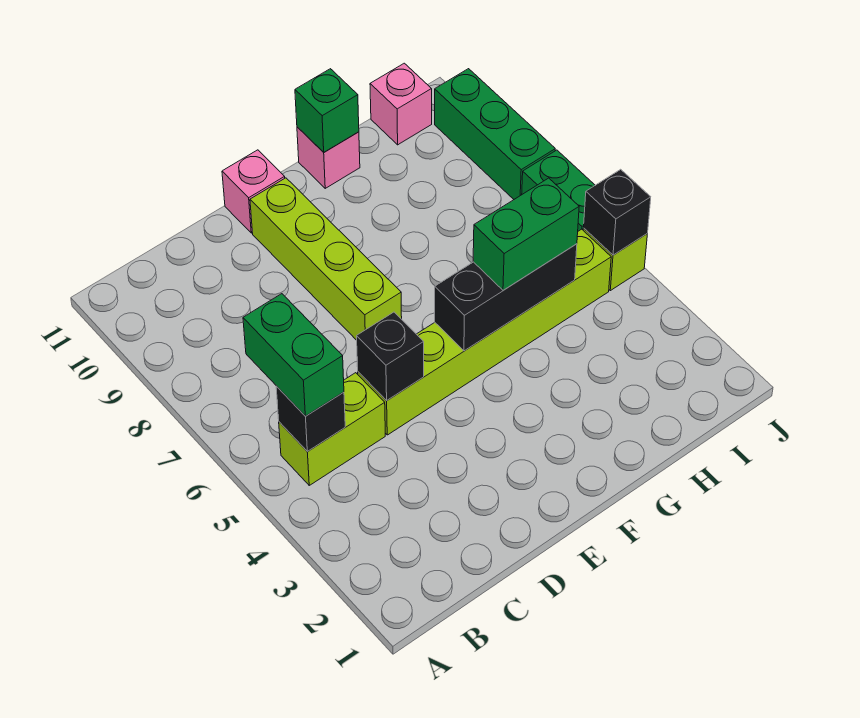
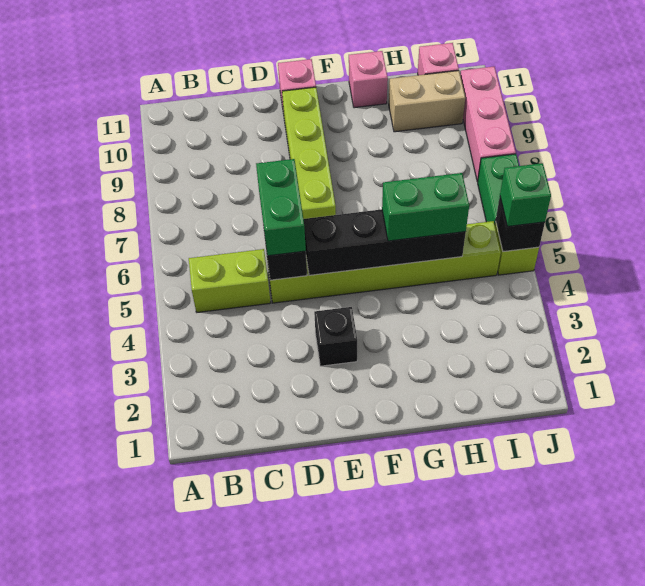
black brick B5 level 2 -> black brick E3 level 1
green brick B5:B6 level 3 -> green brick D5:D6 level 3
black brick F5:H5 level 2 -> black brick E5:H5 level 2
green brick G11 level 2 -> green brick J5 level 3
none -> tan brick H10:I10 level 1
green brick J8:J10 level 1 -> pink brick J8:J10 level 1

